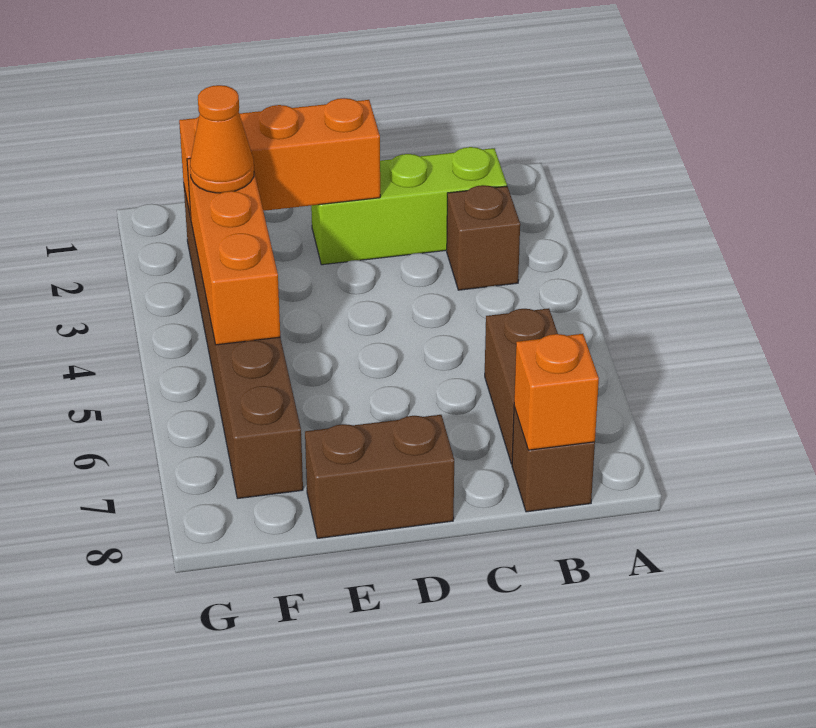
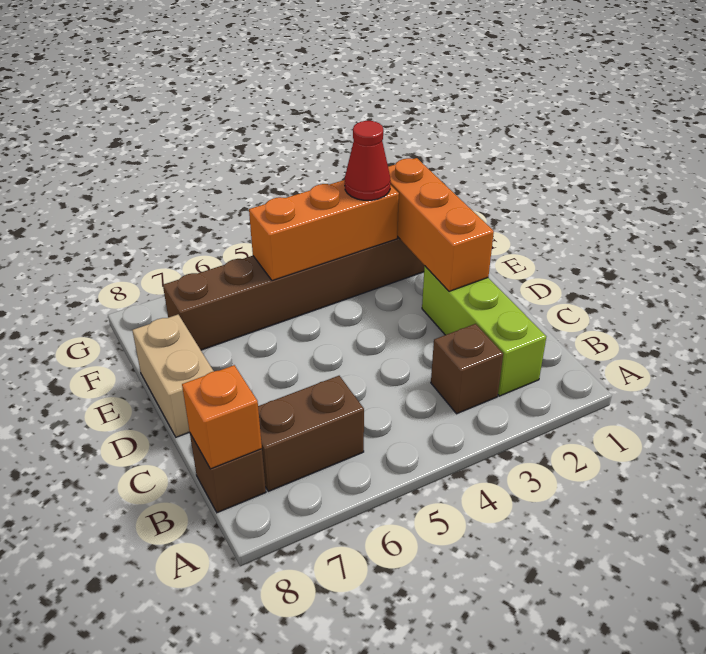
brown brick D8:E8 level 1 -> tan brick D8:E8 level 1
orange cone F3 level 3 -> red cone F3 level 3

